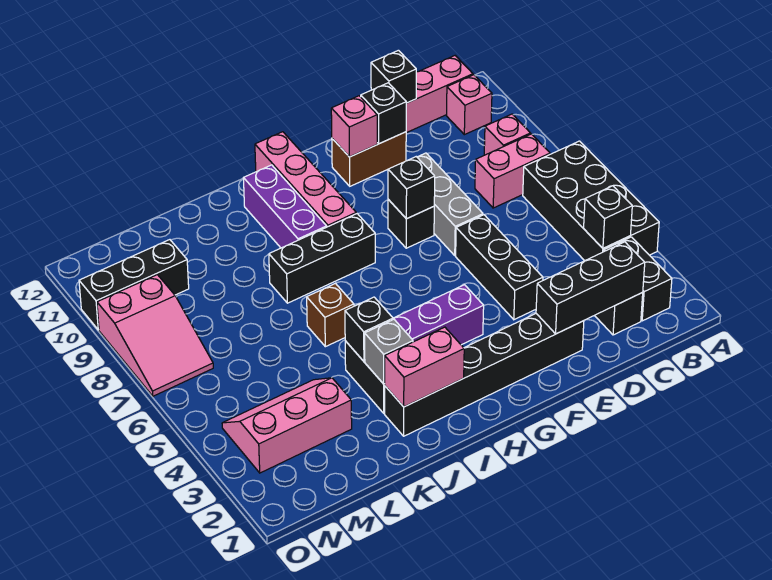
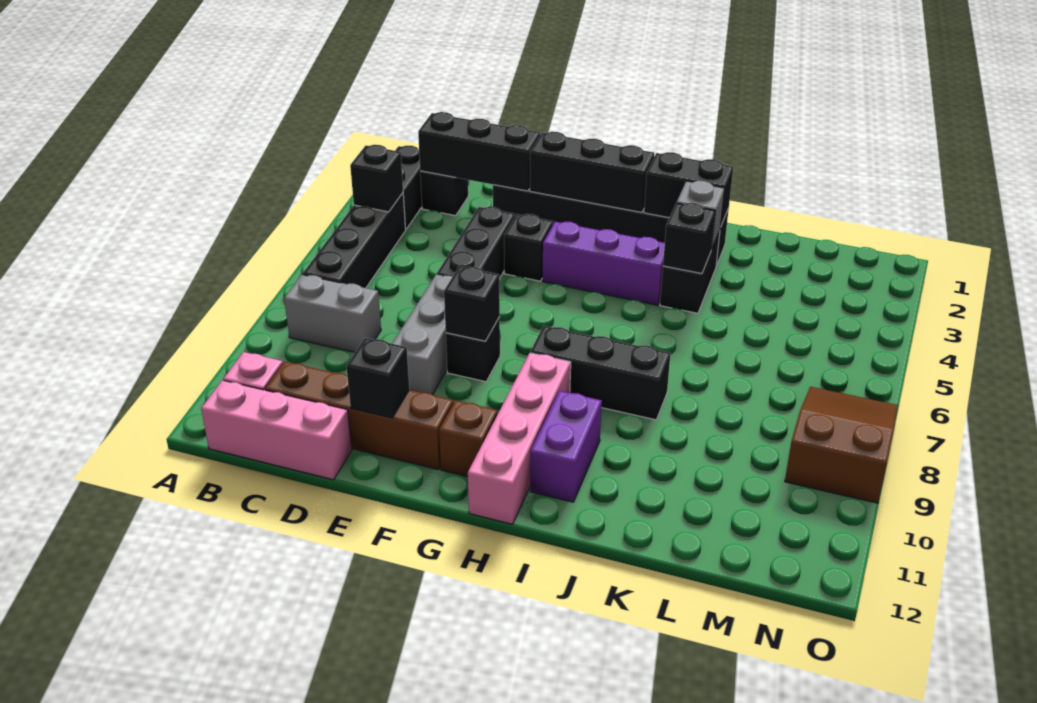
black brick A4:B7 level 1 -> black brick B4:B7 level 1
pink brick B8:C8 level 1 -> grey brick B8:C8 level 1
pink brick B9 level 1 -> none
black brick D12 level 2 -> black brick F4 level 1
brown brick E11:F11 level 1 -> brown brick C11:F11 level 1
pink brick F11 level 2 -> none
pink brick I2:J2 level 2 -> black brick I2:J2 level 2
purple brick I9:I11 level 1 -> purple brick I10:I11 level 1
brown brick J6 level 1 -> brown brick G11 level 1
pink slope L3:N4 level 1 top 3 -> none
black brick M10:O10 level 1 -> black brick F2:H2 level 2
pink slope N7:O9 level 1 top 9 -> brown slope N7:O9 level 1 top 9

